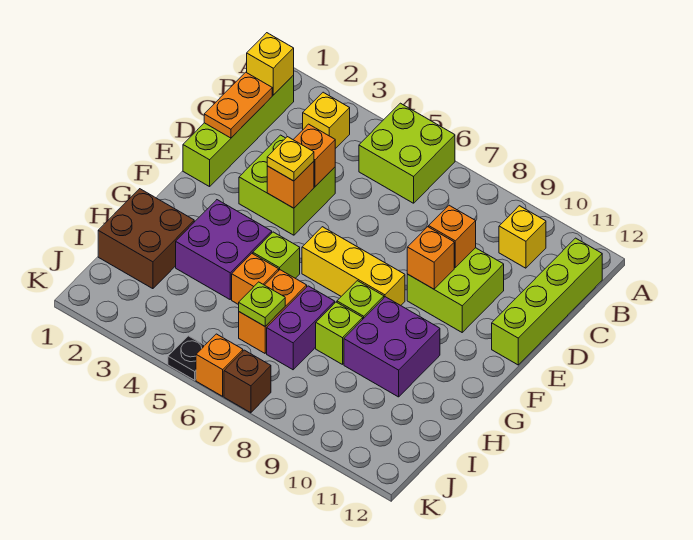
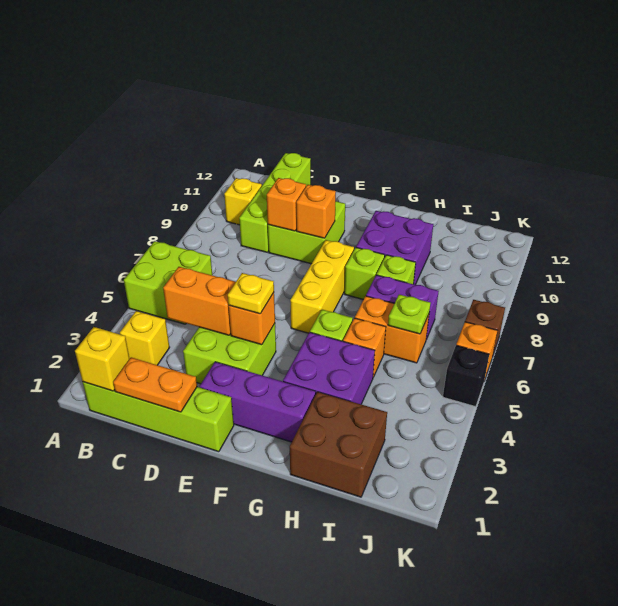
lime brick B12:E12 level 1 -> lime brick C9:C12 level 1
orange brick D4 level 2 -> orange brick C4:D4 level 2
none -> purple brick E2:G2 level 1
black plate K5 level 1 -> black brick K5 level 1

